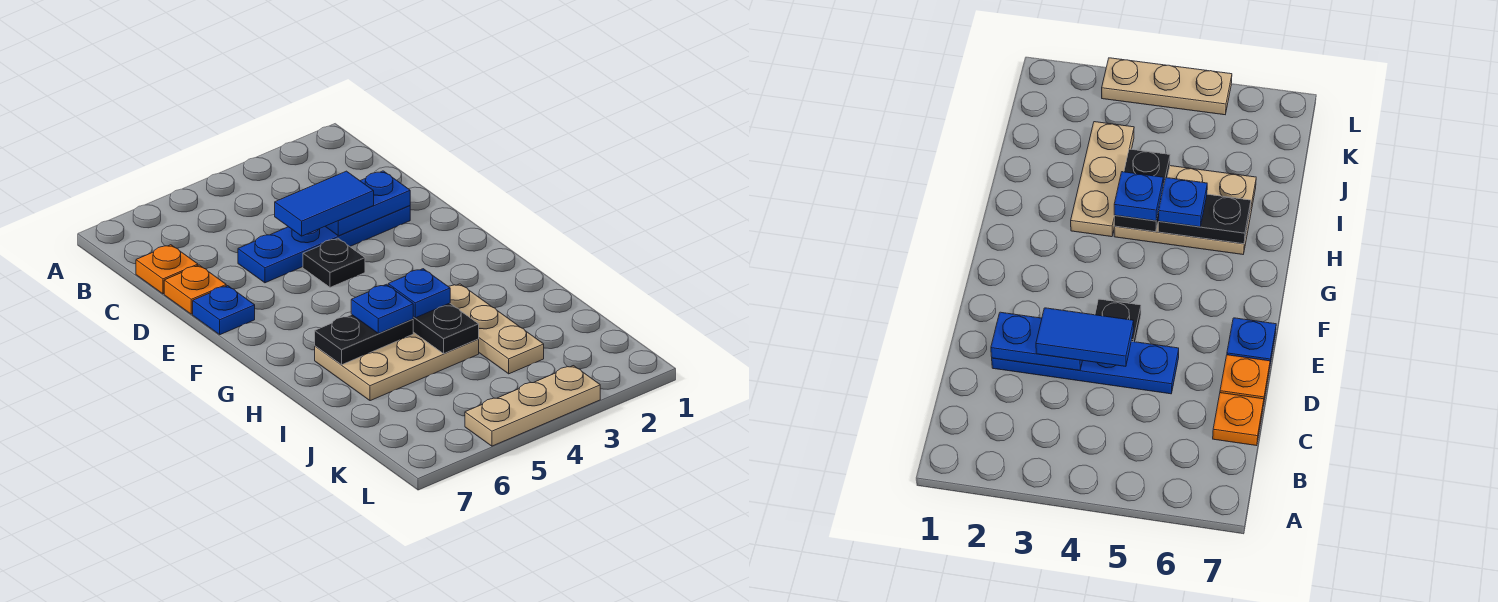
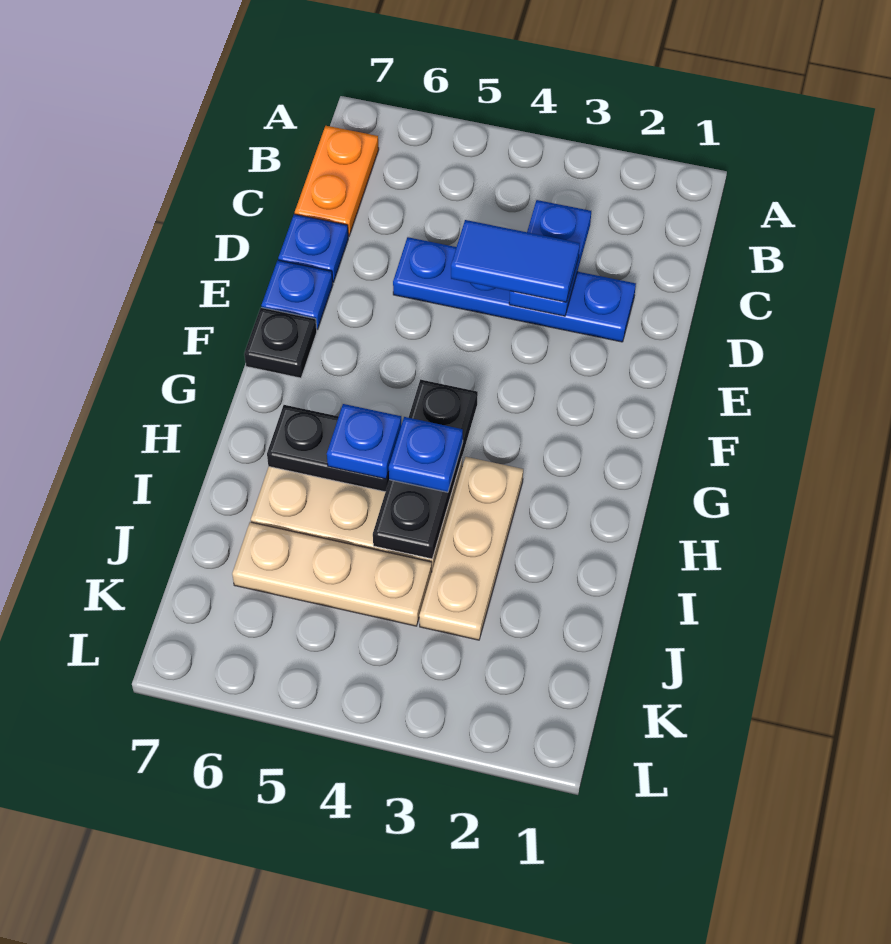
orange plate C7 level 1 -> orange plate B7:C7 level 1
blue plate D2:D3 level 2 -> blue plate C3:D3 level 2
orange plate D7 level 1 -> blue plate D7 level 1
black plate E4 level 1 -> black plate F7 level 1
black plate H4:I4 level 2 -> black plate G4:I4 level 2
tan plate L3:L5 level 1 -> tan plate J4:J6 level 1

